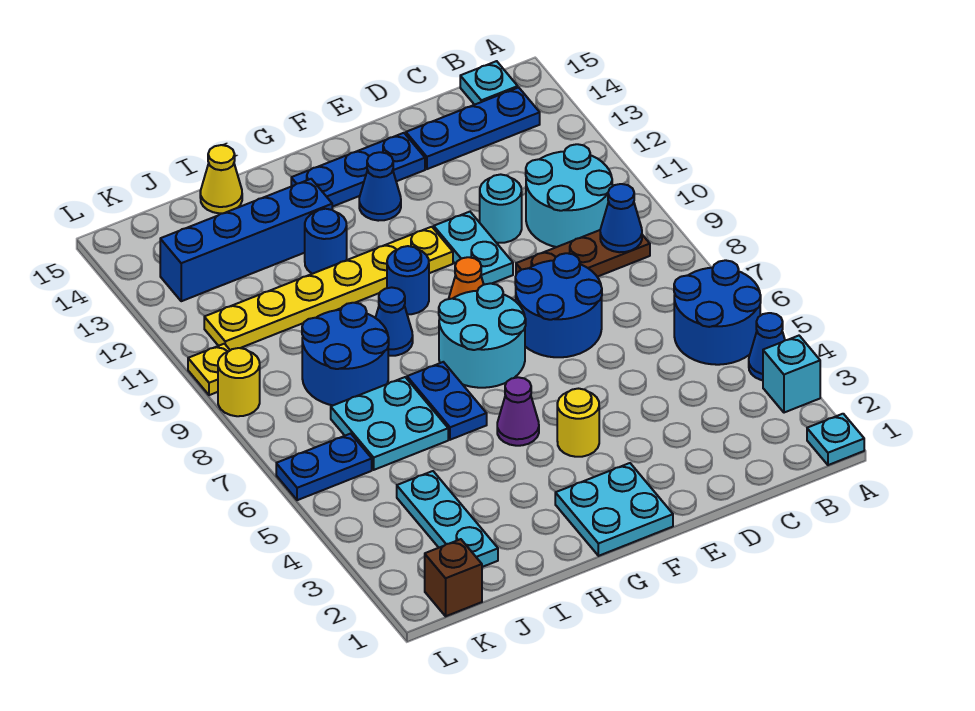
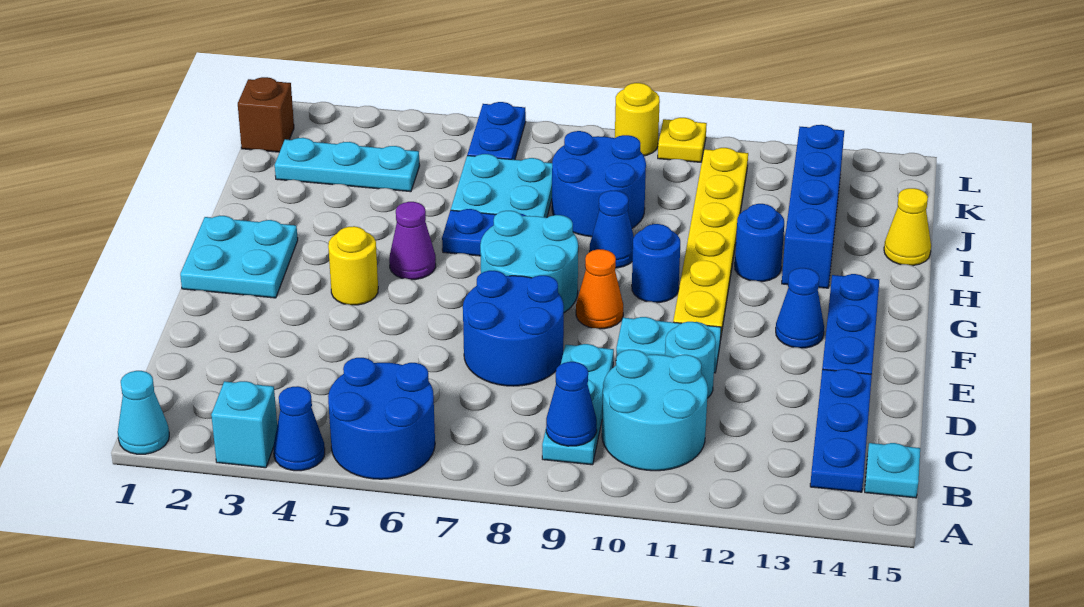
cyan plate A1 level 1 -> cyan cone A1 level 1
brown plate B9:D9 level 1 -> cyan plate B9:D9 level 1

